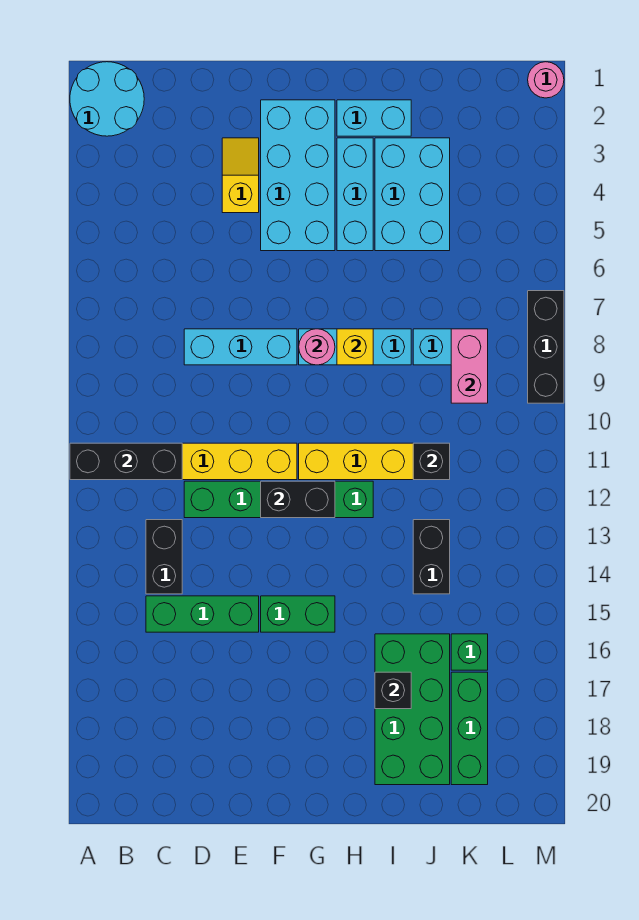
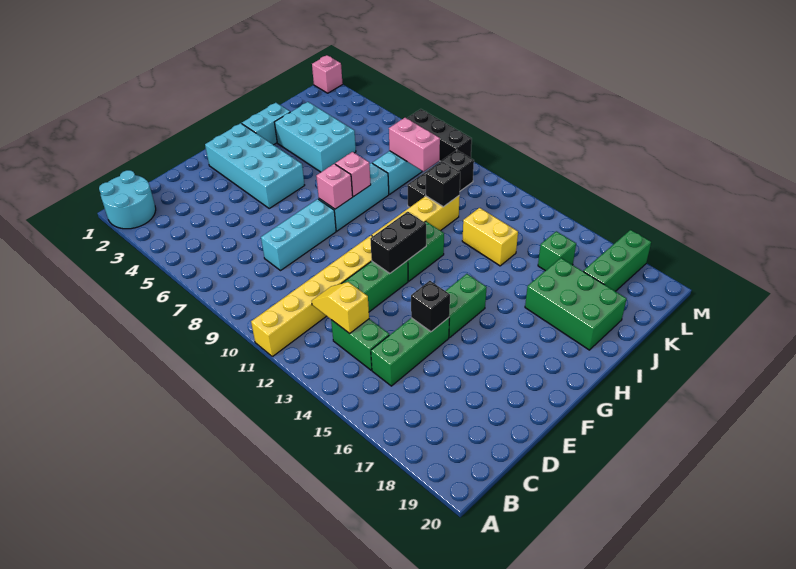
black brick A11:C11 level 2 -> black brick J10:L10 level 1
black brick C13:C14 level 1 -> green brick C13:C14 level 1
yellow slope E3:E4 level 1 top 4 -> yellow slope C12:C13 level 2 top 13
pink round brick G8 level 2 -> pink brick G8 level 2
cyan brick H3:H5 level 1 -> none
yellow brick H8 level 2 -> pink brick H8 level 2
green brick I16:J19 level 1 -> green brick I17:J19 level 1
black brick I17 level 2 -> black brick E15 level 2
black brick J13:J14 level 1 -> yellow brick J13:J14 level 1
green brick K17:K19 level 1 -> green brick K18:M18 level 1
pink round brick M1 level 1 -> pink brick M1 level 1

